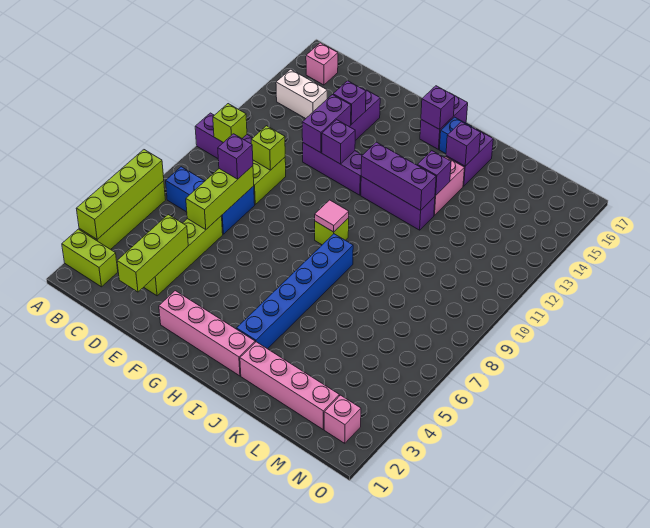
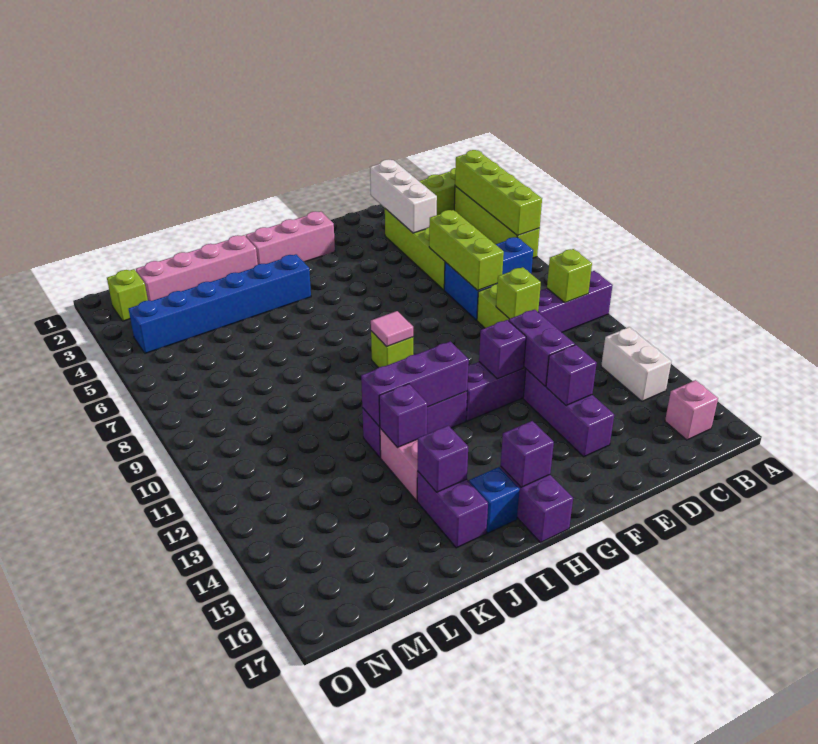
white brick B14:C14 level 1 -> white brick B13:B14 level 1
lime brick D2:D4 level 2 -> white brick D2:D4 level 2
purple brick D8 level 3 -> none
pink brick F2:I2 level 1 -> pink brick G2:I2 level 1
blue brick I3:I8 level 1 -> blue brick I4:N4 level 1
pink brick N2 level 1 -> lime brick N2 level 1

